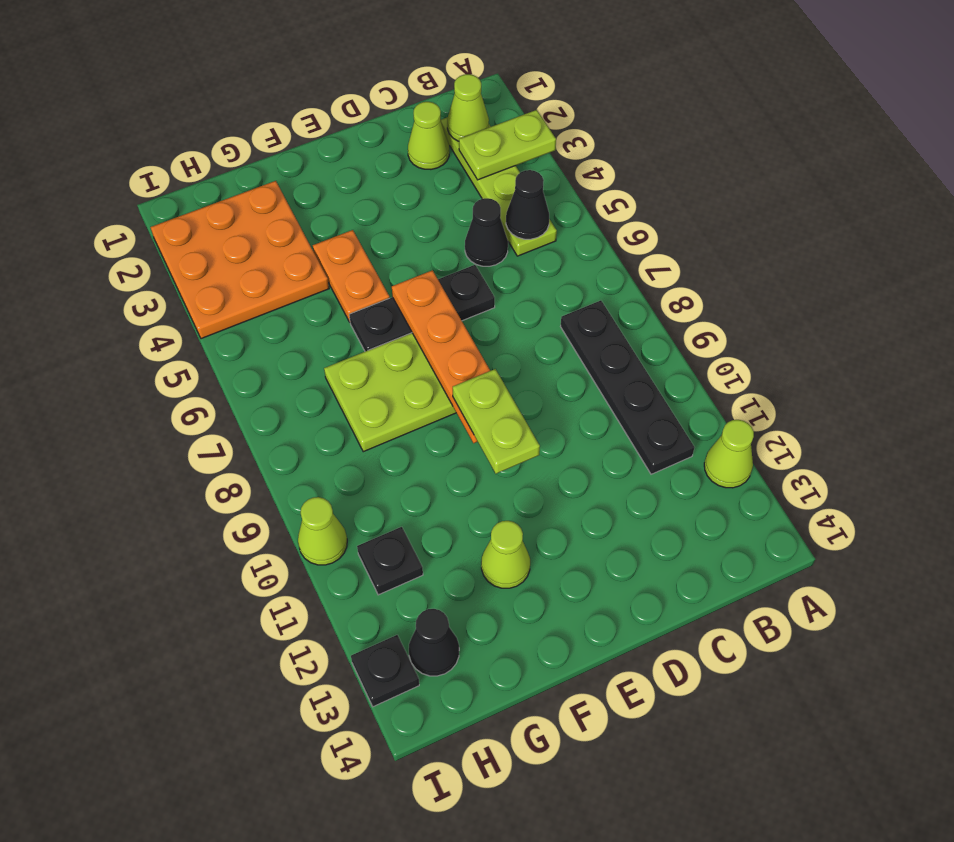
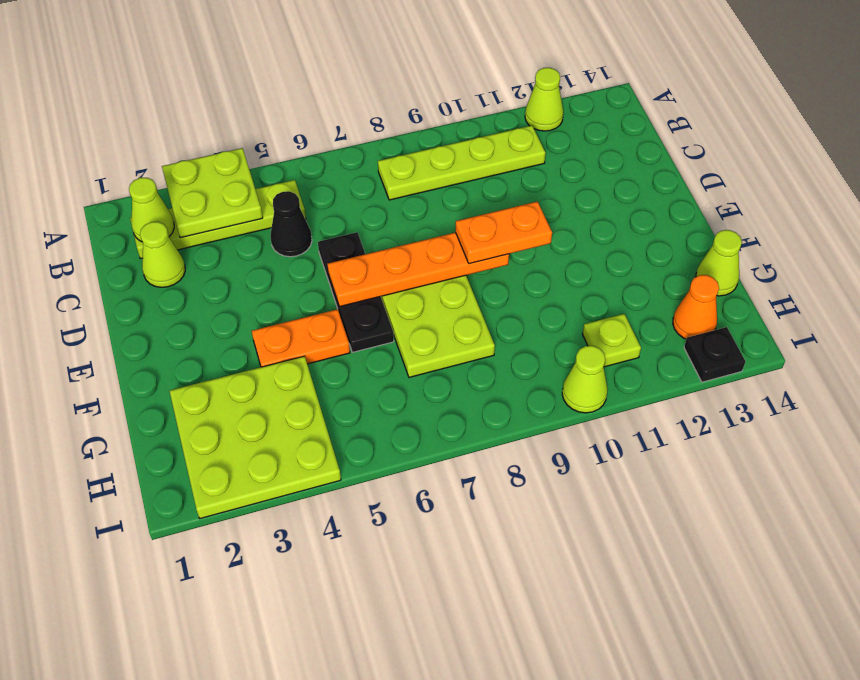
lime plate A3:B3 level 2 -> lime plate A3:B4 level 2
black cone B5 level 2 -> none
black plate B8:B11 level 1 -> lime plate B8:B11 level 1
lime plate E9:E10 level 3 -> orange plate E9:E10 level 3
lime cone F12 level 1 -> lime cone G14 level 1
orange plate G2:I4 level 1 -> lime plate G2:I4 level 1
black plate H11 level 1 -> lime plate H11 level 1
black cone H13 level 1 -> orange cone H13 level 1

